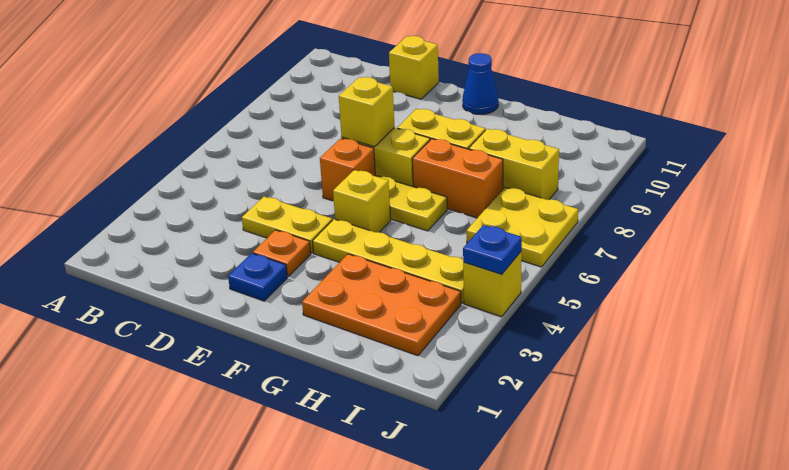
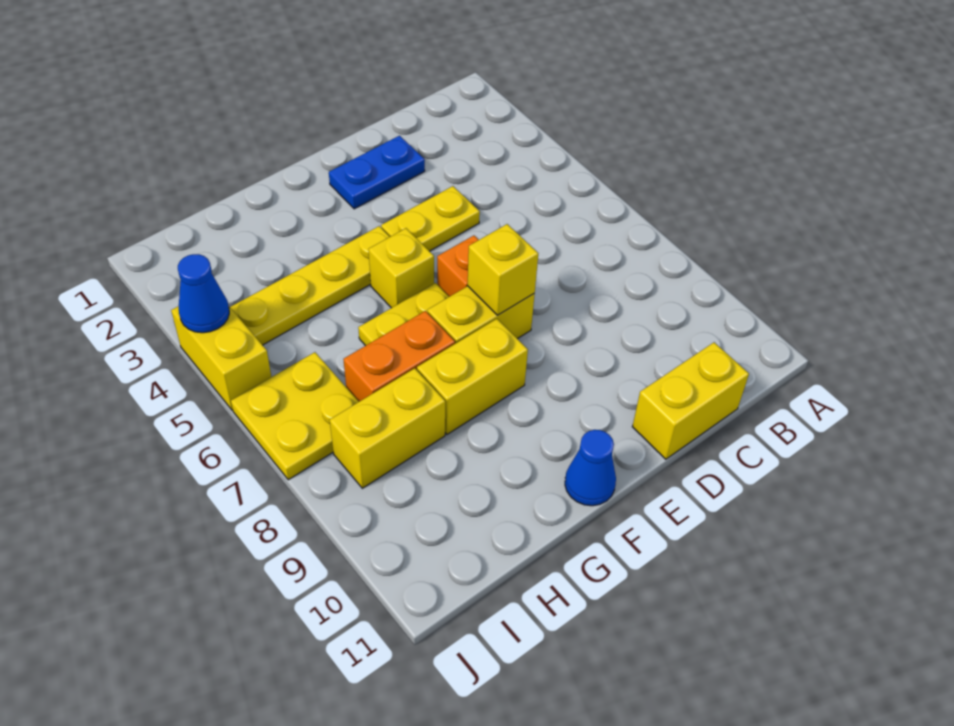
yellow brick D11 level 1 -> yellow brick C11:D11 level 1
blue plate E2 level 1 -> blue plate D2:E2 level 1
orange plate E3 level 1 -> none
orange plate G2:I3 level 1 -> none
yellow brick J4 level 1 -> yellow brick J4:J5 level 1
blue plate J4 level 2 -> blue cone J4 level 2

